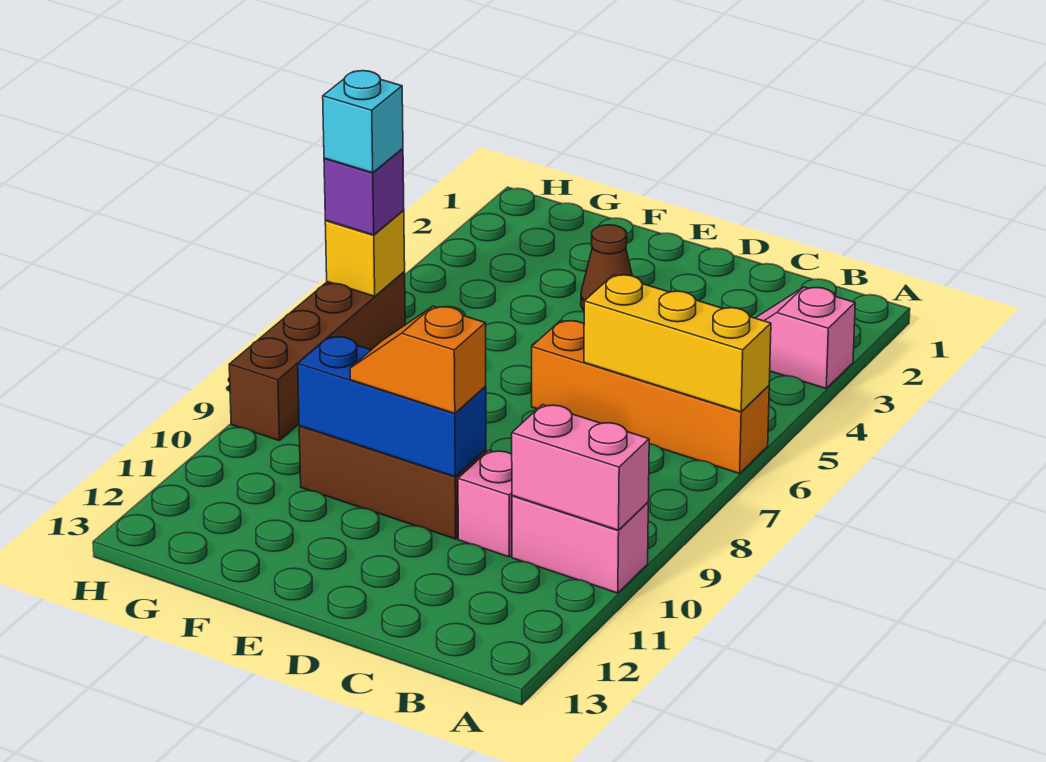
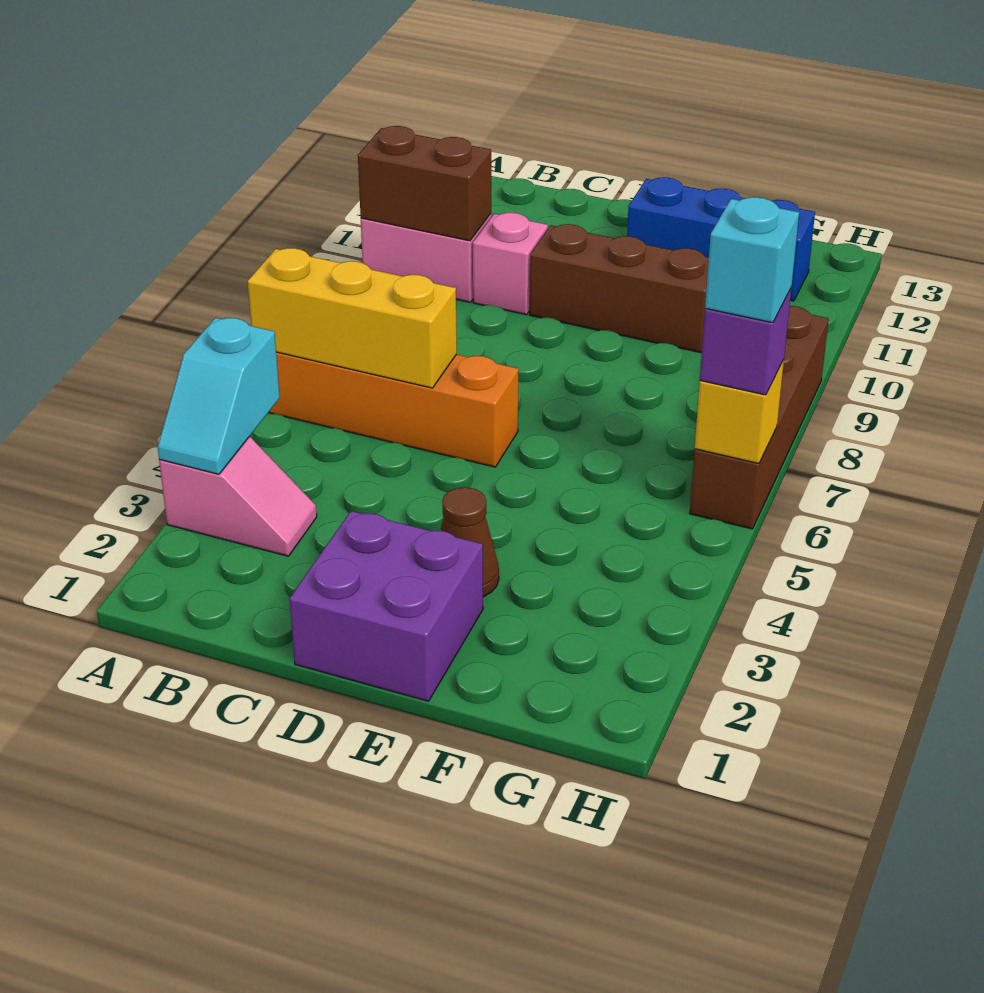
none -> cyan slope A3:A4 level 2 top 4
pink brick A10:B10 level 2 -> brown brick A10:B10 level 2
none -> purple brick D1:E2 level 1
blue brick D10:F10 level 2 -> blue brick E12:G12 level 1
orange slope D10:E10 level 3 top D -> none

